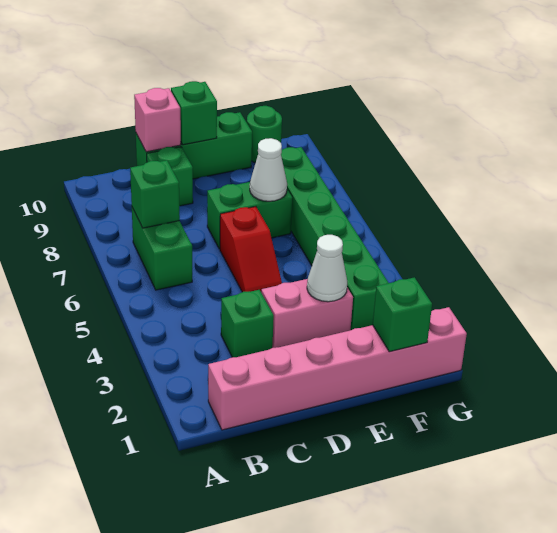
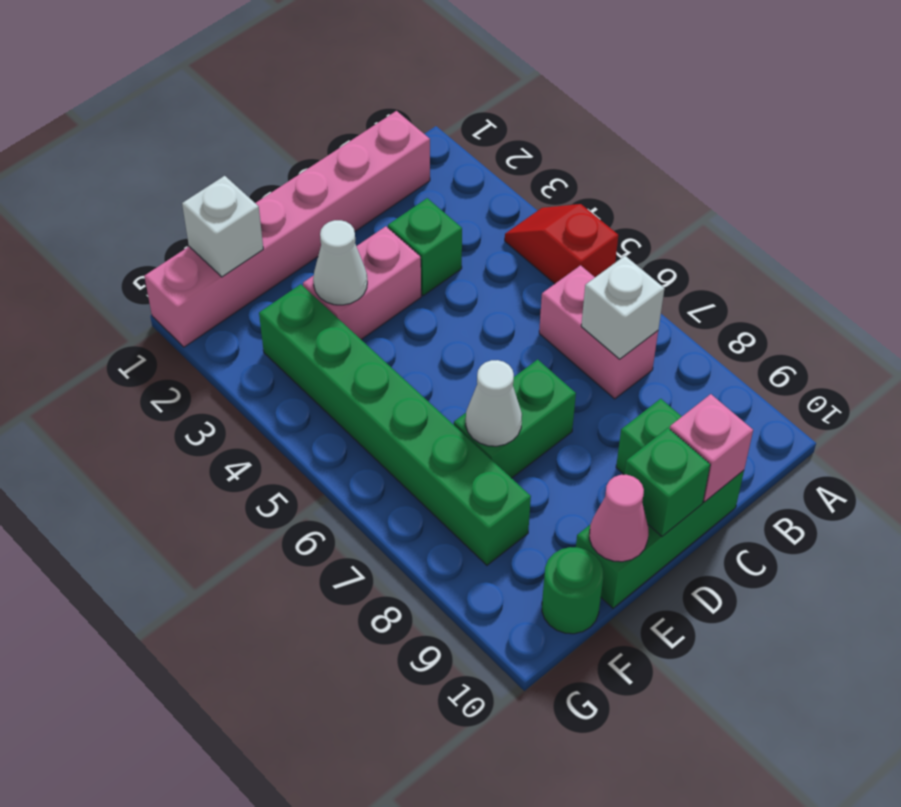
green brick B6:B7 level 1 -> pink brick B6:B7 level 1
green brick B7 level 2 -> white brick B7 level 2
red slope D5:D6 level 1 top 6 -> red slope A4:A5 level 1 top 5
none -> pink cone E10 level 2
green brick F1 level 2 -> white brick F1 level 2

